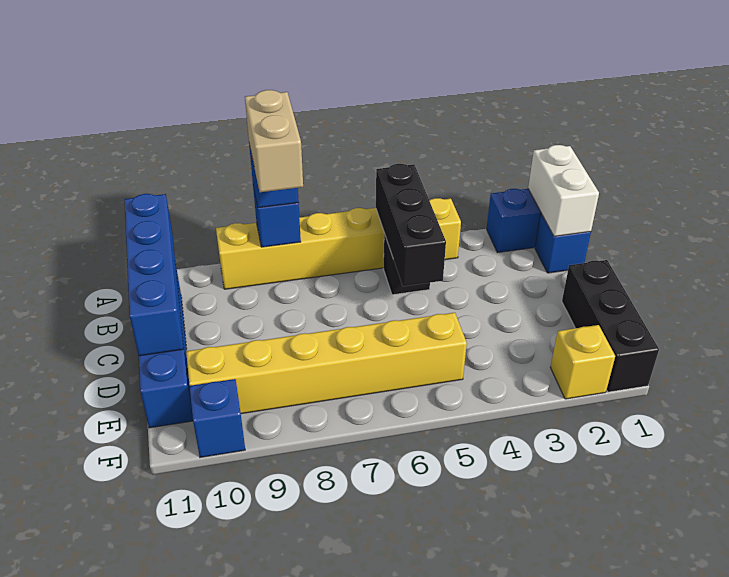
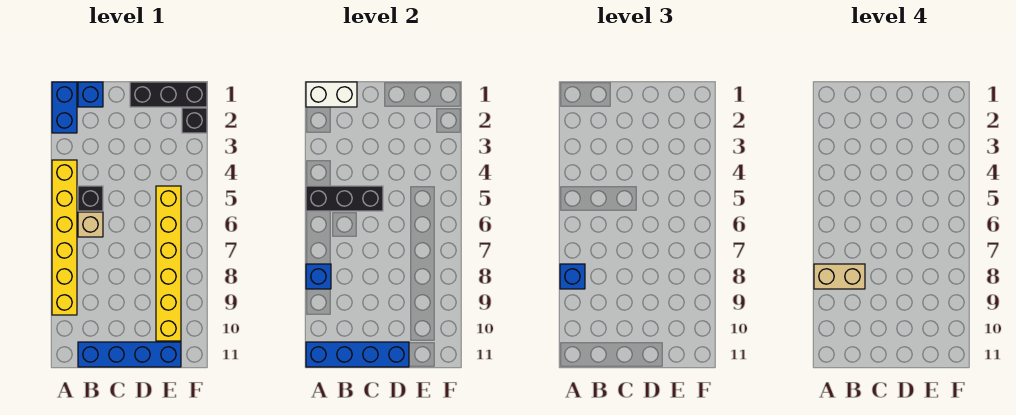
none -> tan brick B6 level 1
yellow brick F2 level 1 -> black brick F2 level 1
blue brick F10 level 1 -> none

